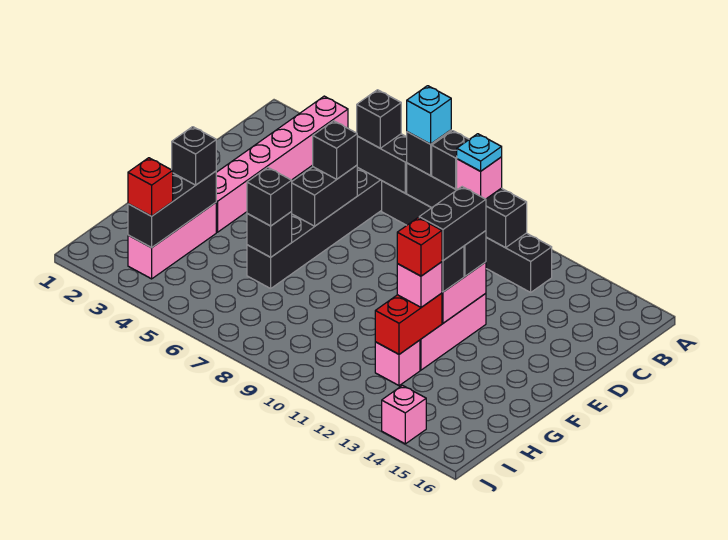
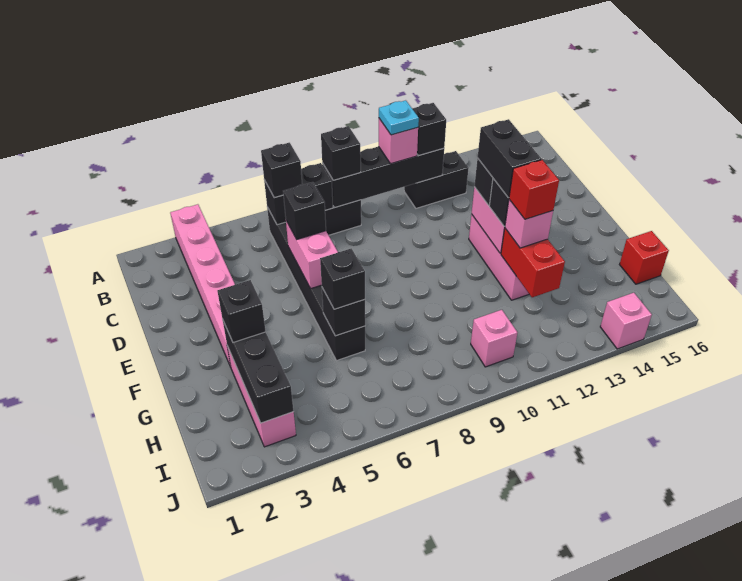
cyan brick B8 level 4 -> none
black brick B9 level 3 -> black brick B11 level 3
black brick D6:E6 level 2 -> pink brick D6:E6 level 2
pink brick H12 level 1 -> pink brick I10 level 1
red brick I3 level 3 -> red brick H16 level 1

